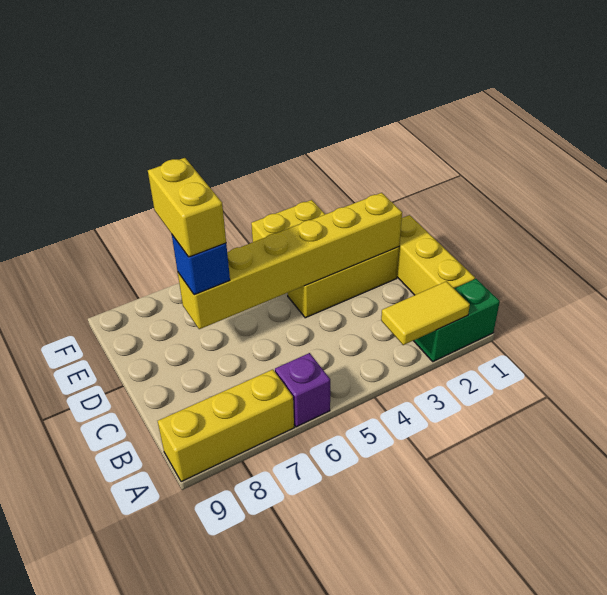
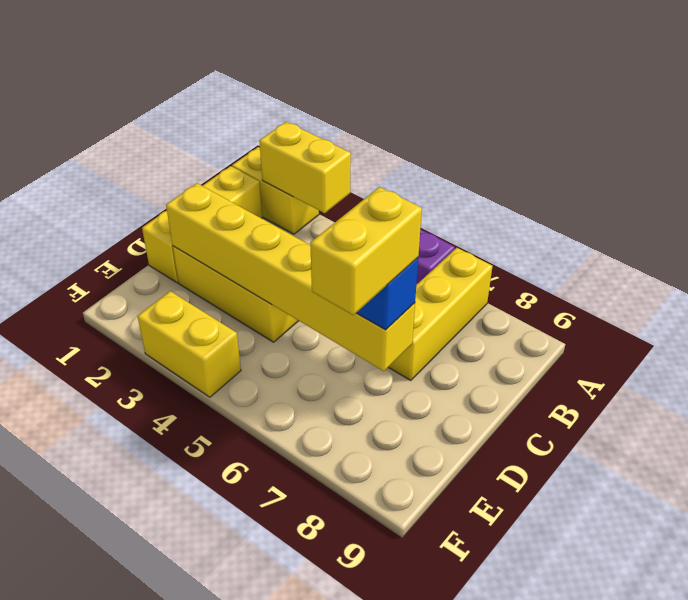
green brick A1:A2 level 1 -> yellow brick A1:A2 level 1
yellow tile A2:A3 level 2 -> yellow brick A2:A3 level 2
yellow brick A7:A9 level 1 -> yellow brick A7:C7 level 1

